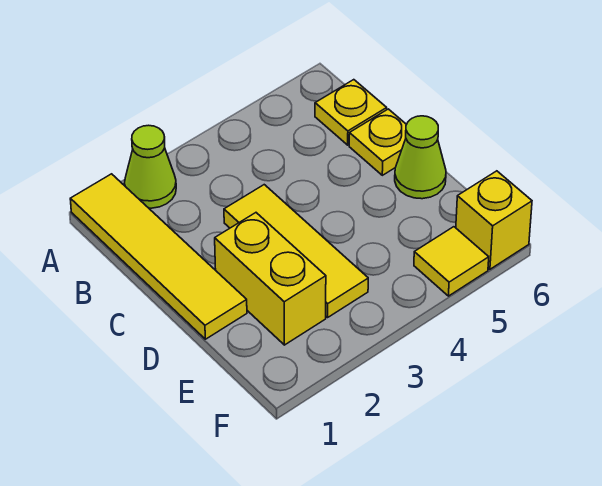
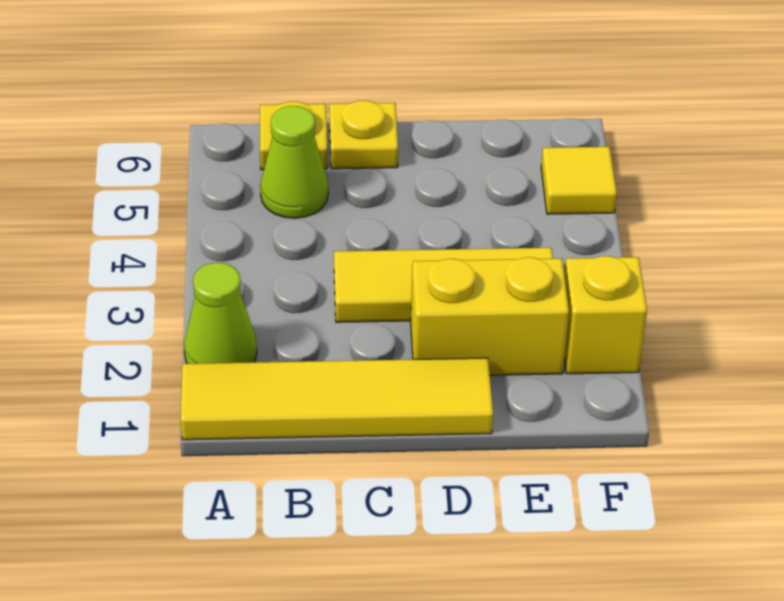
lime cone D6 level 1 -> lime cone B5 level 1
yellow brick F6 level 1 -> yellow brick F2 level 1

